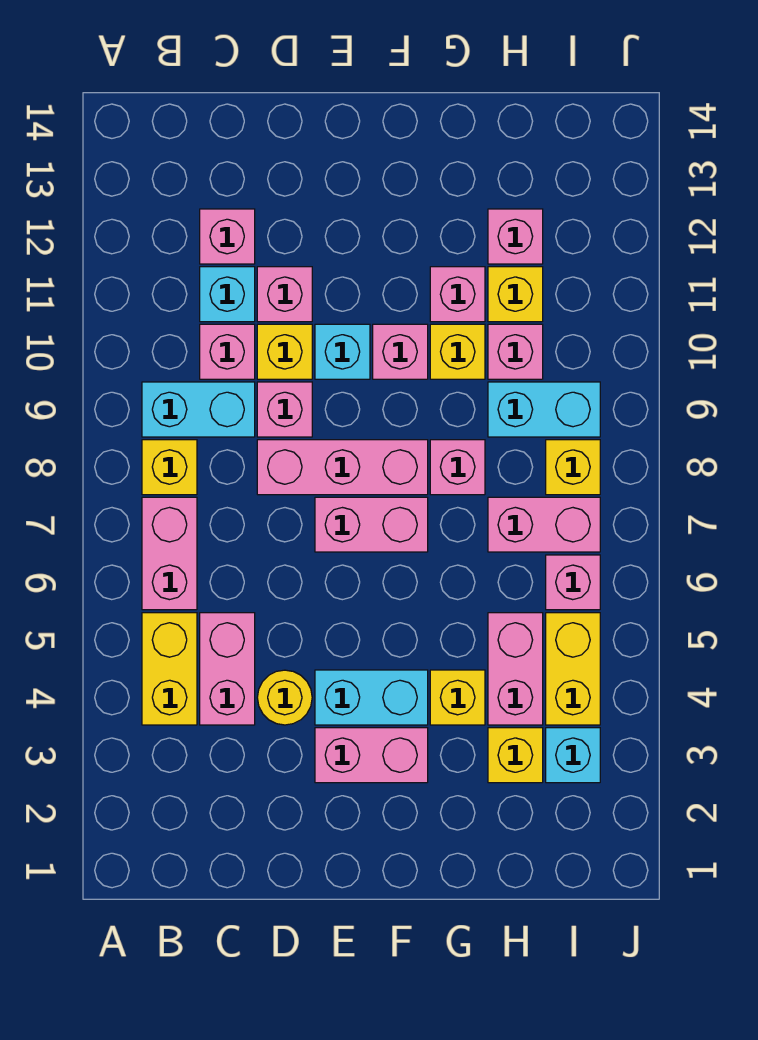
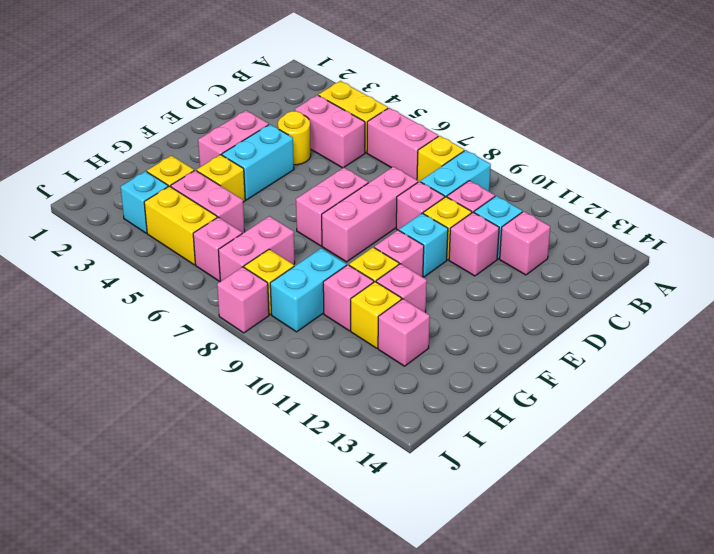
pink brick G8 level 1 -> pink brick J8 level 1

